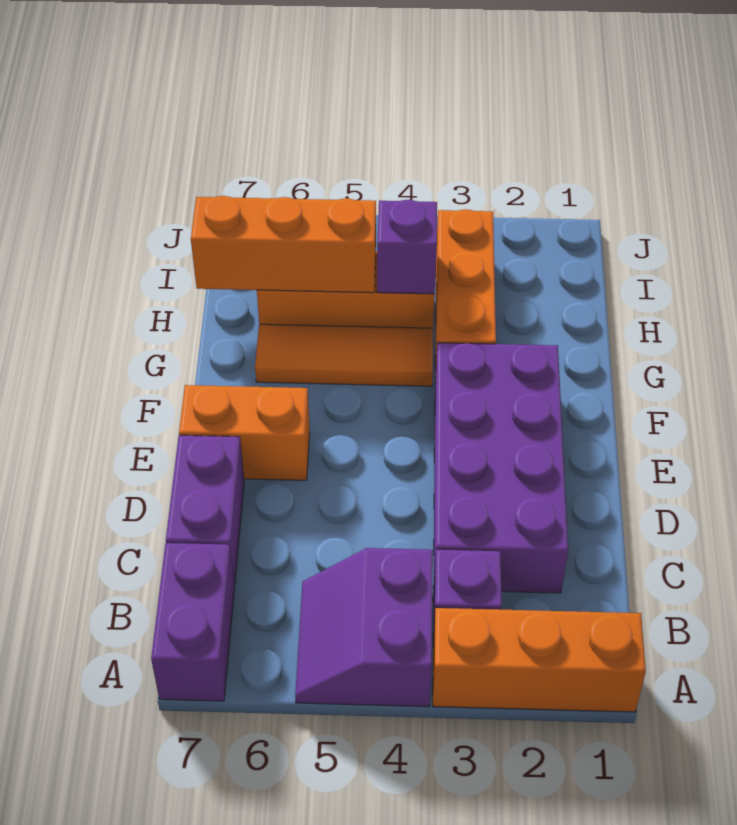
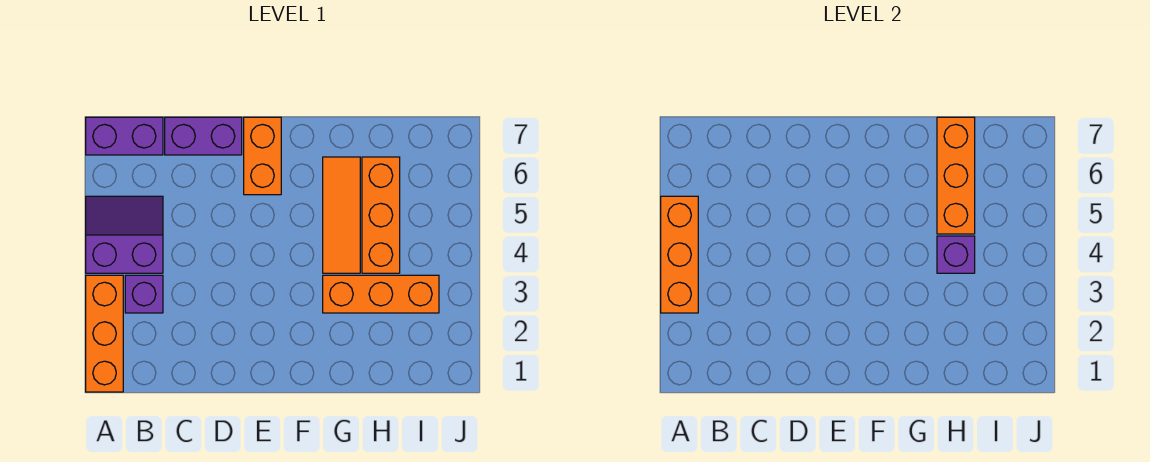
none -> orange brick A3:A5 level 2
purple brick C2:F3 level 1 -> none

